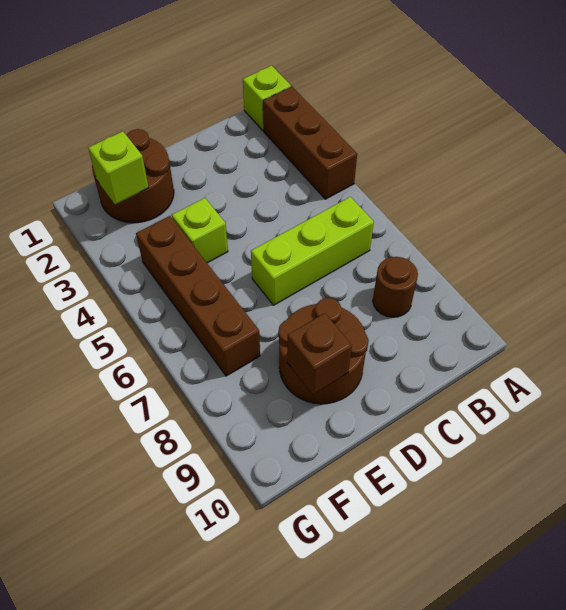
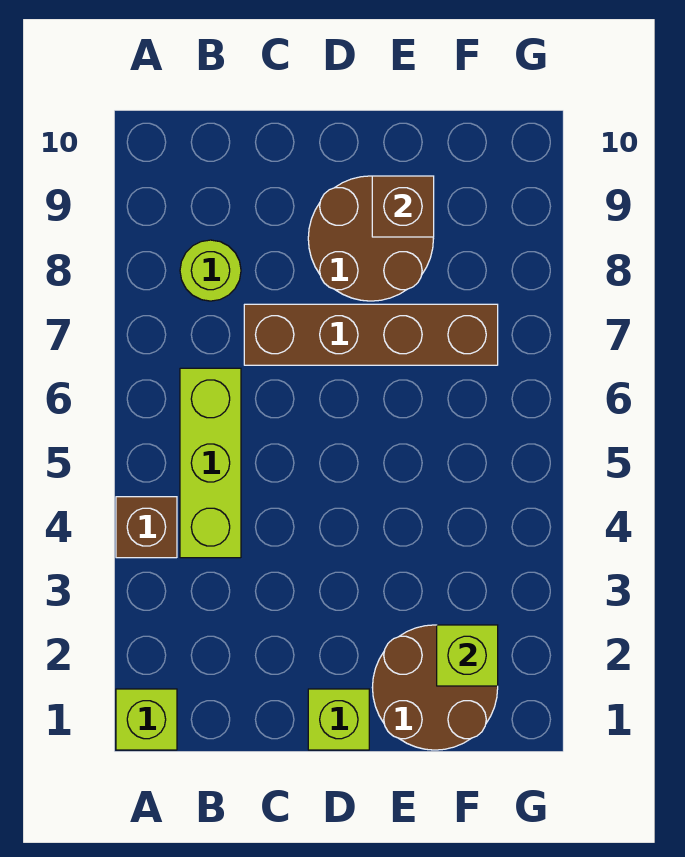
brown brick A2:A4 level 1 -> brown brick A4 level 1
lime brick B6:D6 level 1 -> lime brick B4:B6 level 1
brown round brick B8 level 1 -> lime round brick B8 level 1
lime brick E4 level 1 -> lime brick D1 level 1
brown brick F4:F7 level 1 -> brown brick C7:F7 level 1

